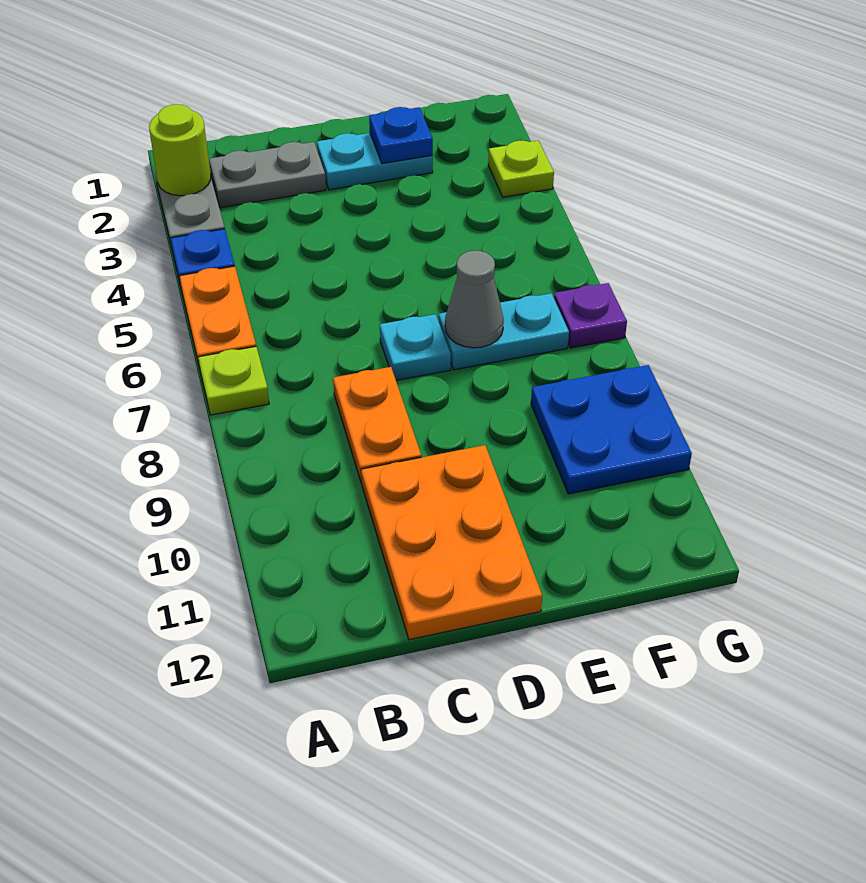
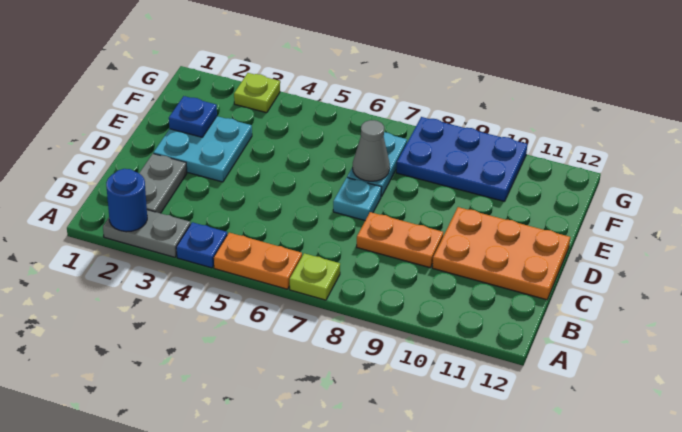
lime round brick A2 level 2 -> blue round brick A2 level 2
cyan plate D2:E2 level 1 -> cyan plate D2:E3 level 1
blue plate F9:G10 level 1 -> blue plate F8:G10 level 1
purple plate G7 level 1 -> none

